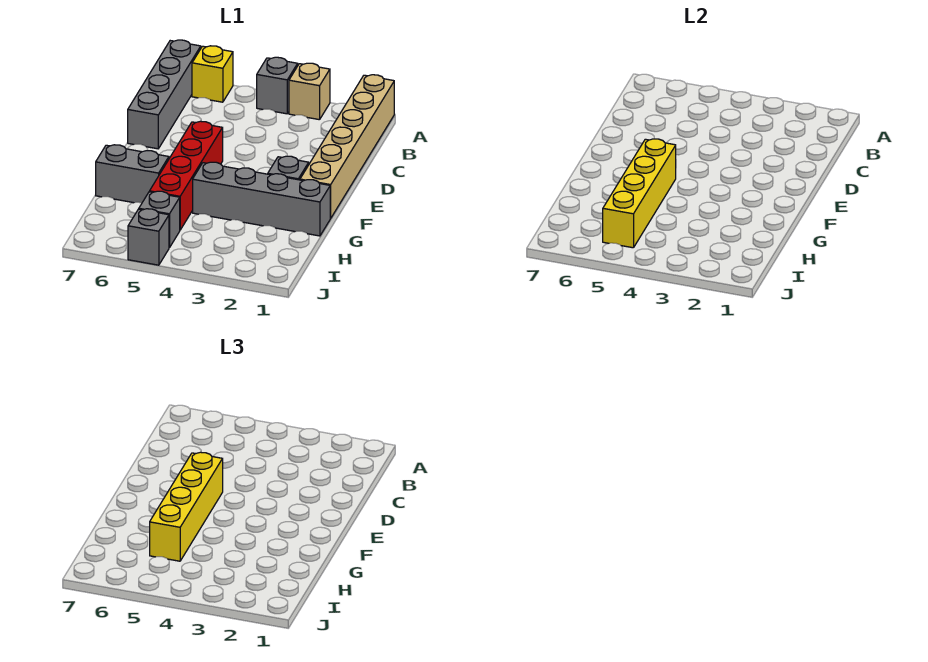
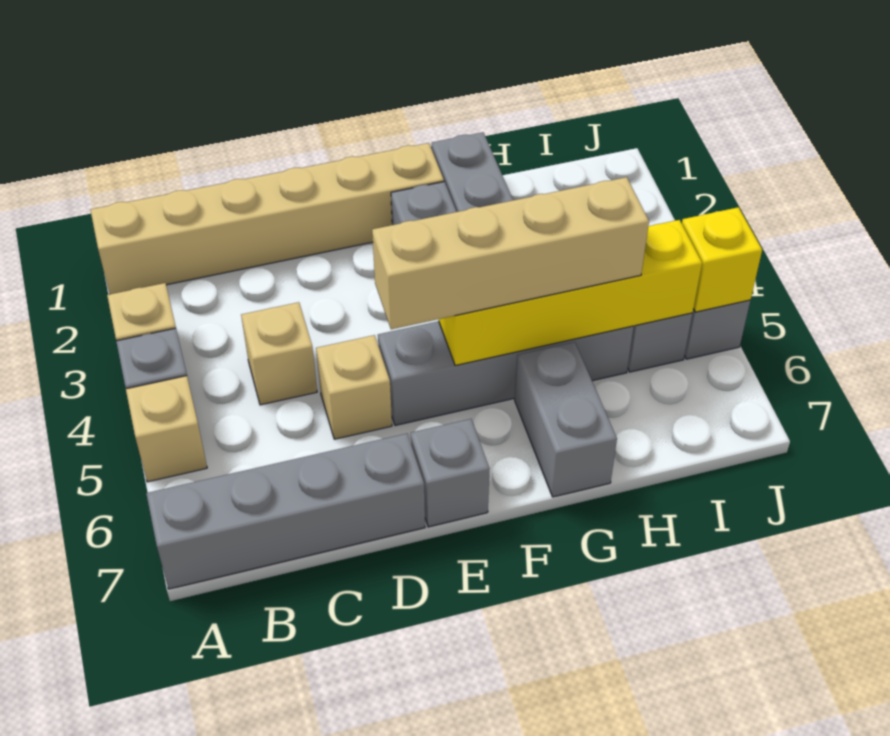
none -> tan brick A5 level 1
yellow brick A6 level 1 -> yellow brick J5 level 2
none -> tan brick C4 level 1
none -> tan brick D5 level 1
red brick E5:H5 level 1 -> grey brick E5:H5 level 1
yellow brick E5:H5 level 3 -> tan brick E5:H5 level 3
none -> grey brick E7 level 1

